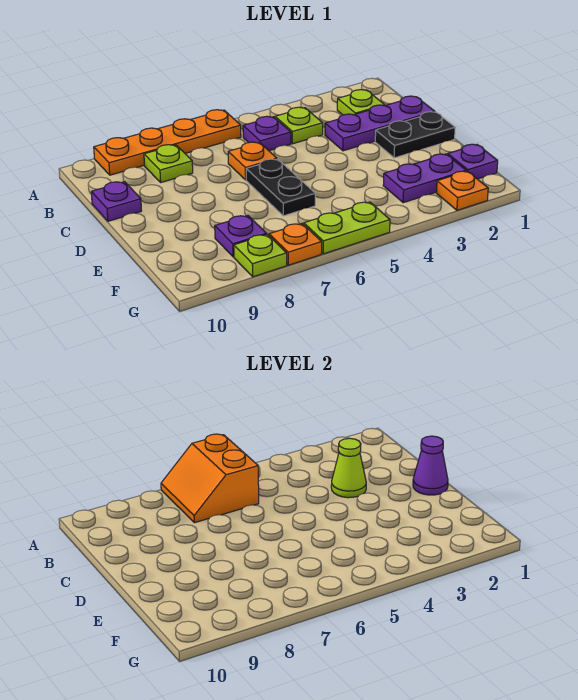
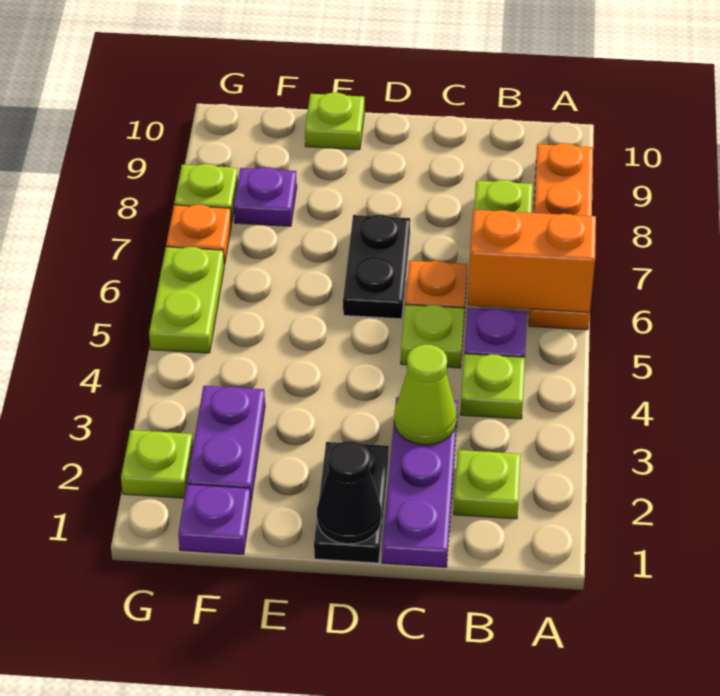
none -> lime plate C5 level 1
purple plate C10 level 1 -> none
purple cone D1 level 2 -> black cone D1 level 2
black plate D6:E6 level 1 -> black plate D6:D7 level 1
none -> lime plate E10 level 1
orange plate G2 level 1 -> lime plate G2 level 1

